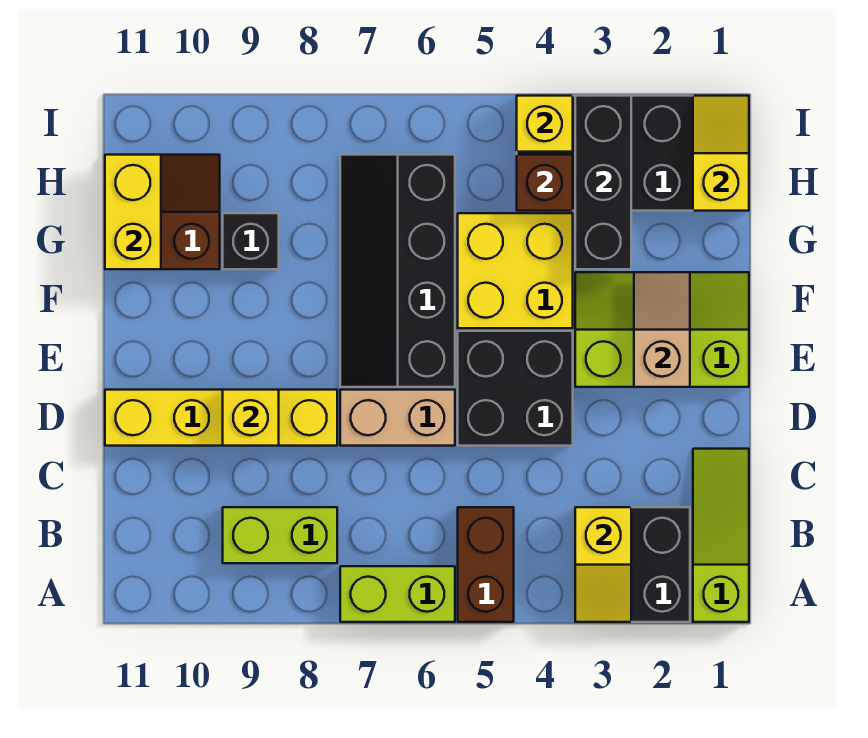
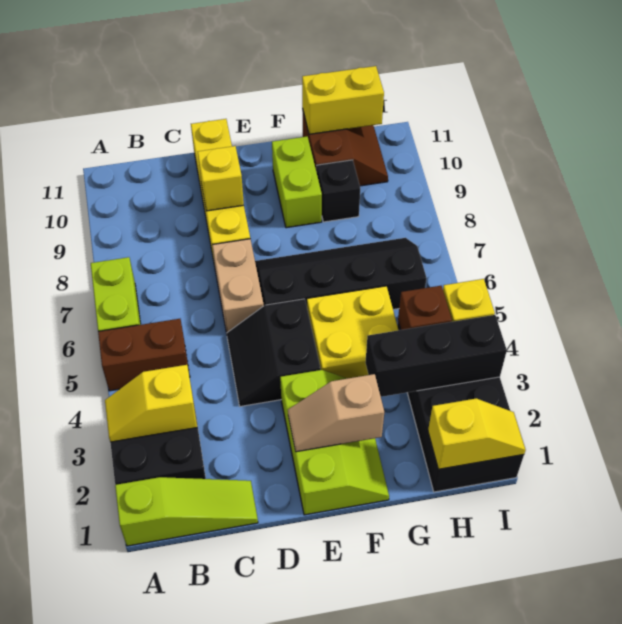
lime brick B8:B9 level 1 -> lime brick F9:F10 level 1
black brick D4:E5 level 1 -> black slope D4:E5 level 1 top E
tan slope E2:F2 level 2 top E -> tan slope E2:F2 level 2 top F

